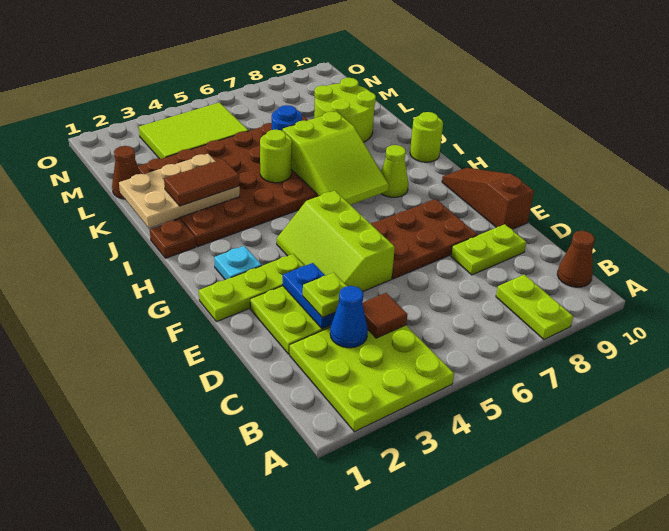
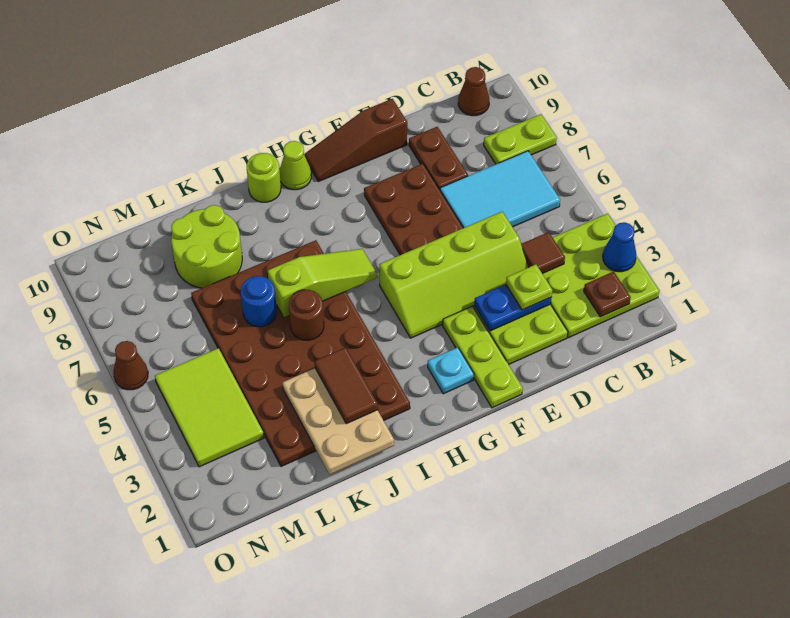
none -> cyan tile B6:D7 level 1
blue cone C3 level 2 -> blue cone A3 level 2
lime plate D8:D9 level 1 -> brown plate D8:D9 level 1
lime slope E4:G5 level 1 top 5 -> lime slope D4:G5 level 1 top 5
lime slope H6:J7 level 2 top J -> lime slope H6:J6 level 2 top J
lime cone H8 level 1 -> lime cone H10 level 1
brown plate I1 level 1 -> brown plate B2 level 2
lime round brick J5 level 2 -> brown round brick J5 level 2
brown cone L1 level 1 -> brown cone O6 level 1

